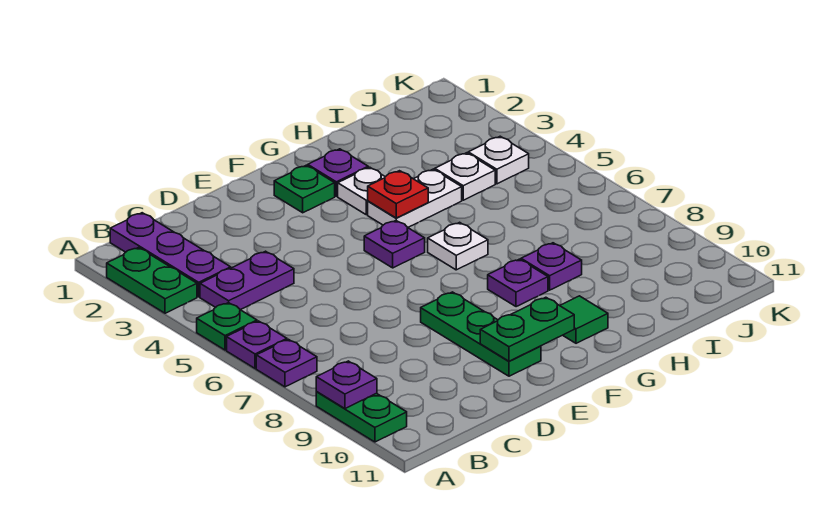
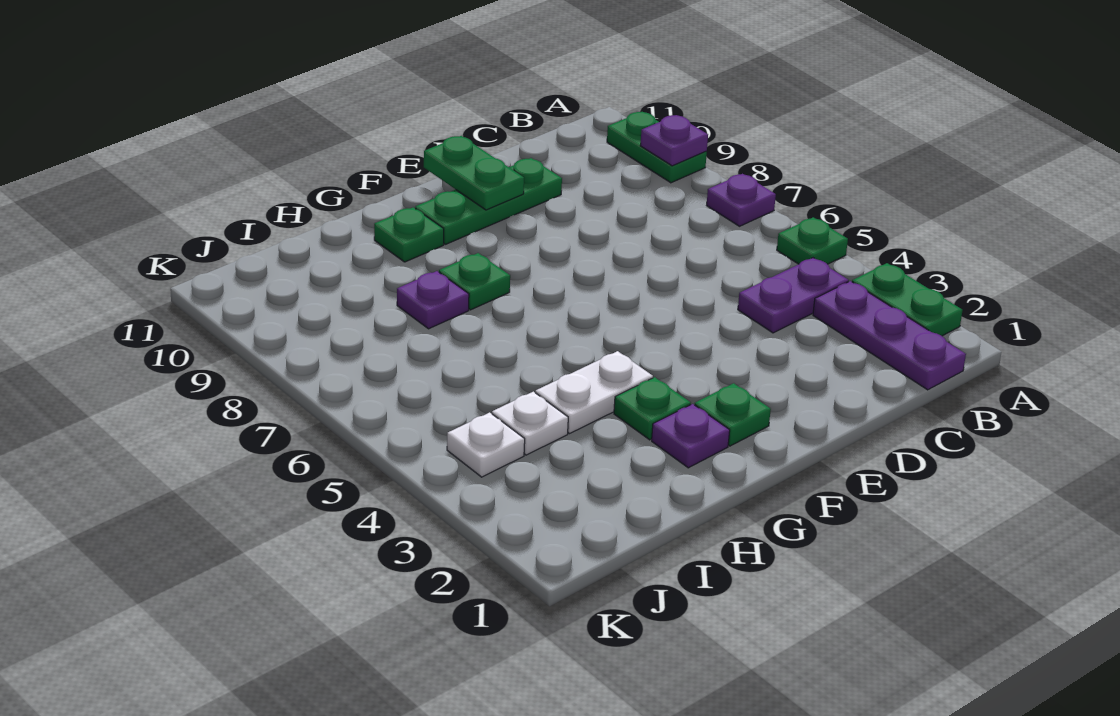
purple plate A6 level 1 -> none
green plate E8:E10 level 1 -> green plate D10:F10 level 1
green plate E10:F10 level 2 -> green plate E10:E11 level 2
purple plate F5 level 1 -> none
white plate G3 level 1 -> green plate G3 level 1
red plate G4 level 2 -> none
white plate G6 level 1 -> none
purple plate G8 level 1 -> green plate G8 level 1
green tile G10 level 1 -> green plate G10 level 1

